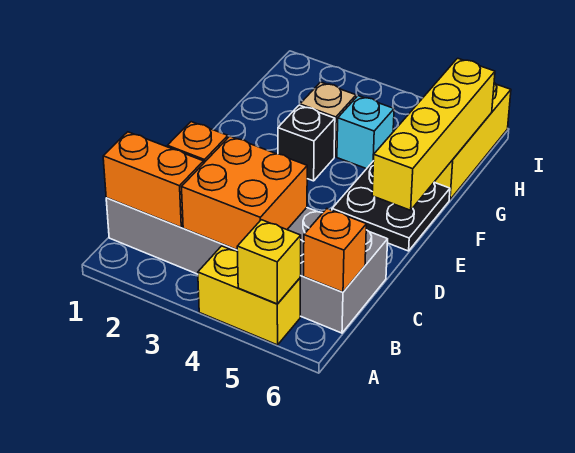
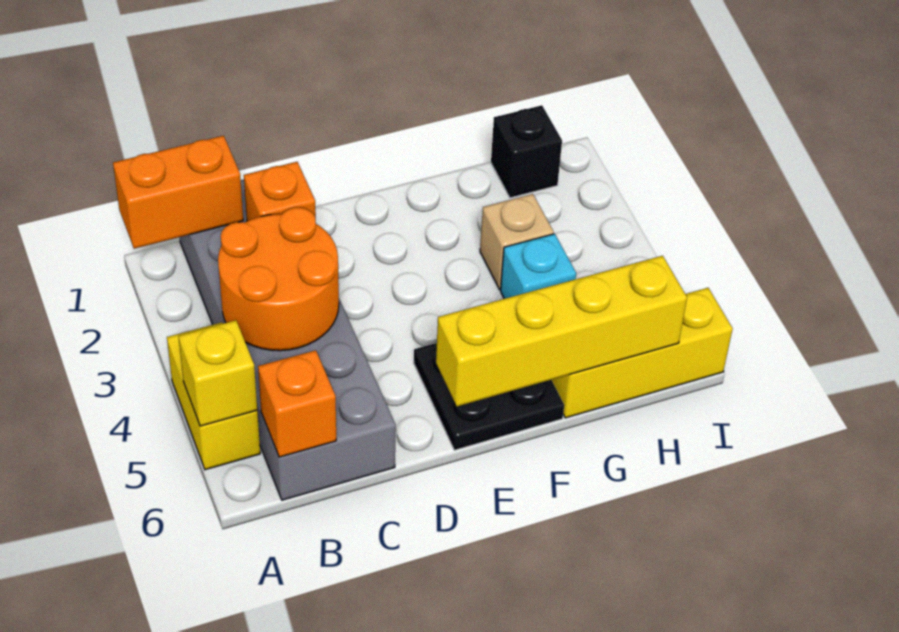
orange brick B1:B2 level 2 -> orange brick A1:B1 level 2
orange brick B3:C4 level 2 -> orange round brick B3:C4 level 2
black brick F3 level 1 -> black brick H1 level 1

